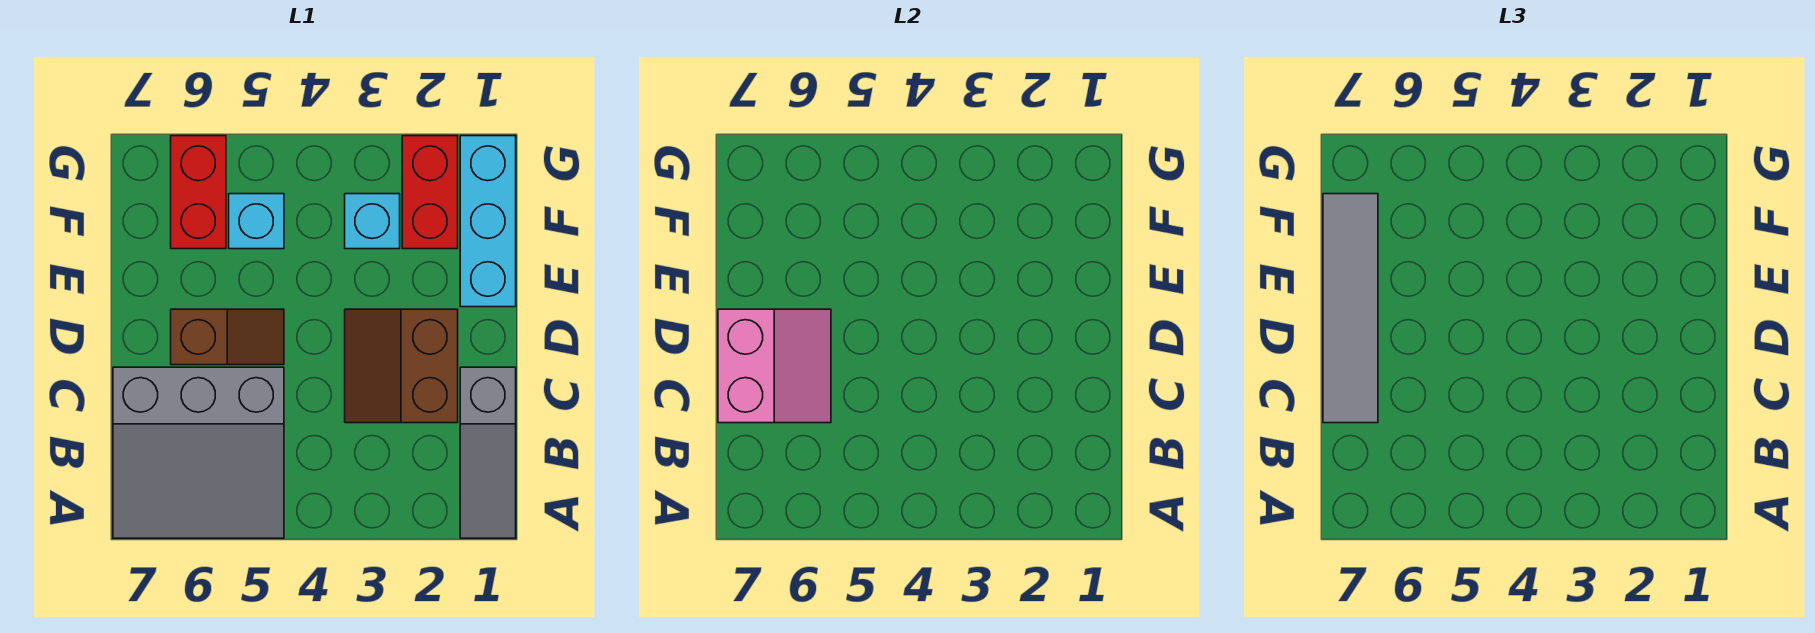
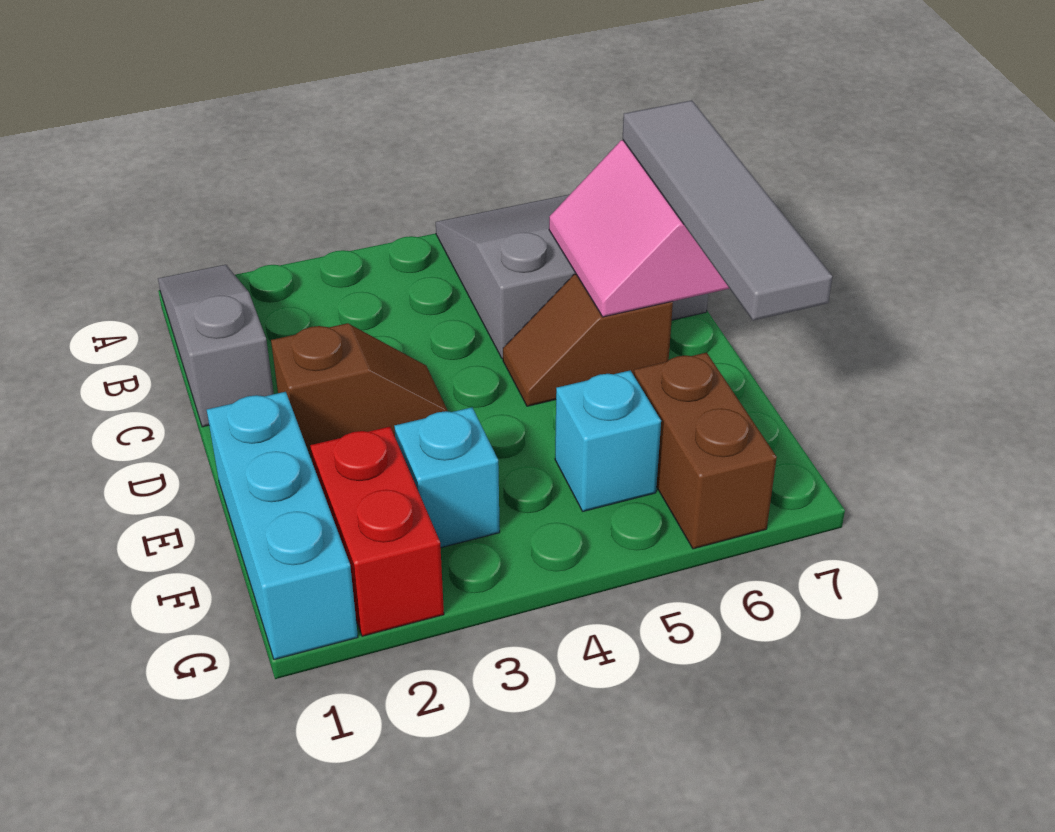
brown slope C2:D3 level 1 top 2 -> brown slope D2:D3 level 1 top 2
red brick F6:G6 level 1 -> brown brick F6:G6 level 1

